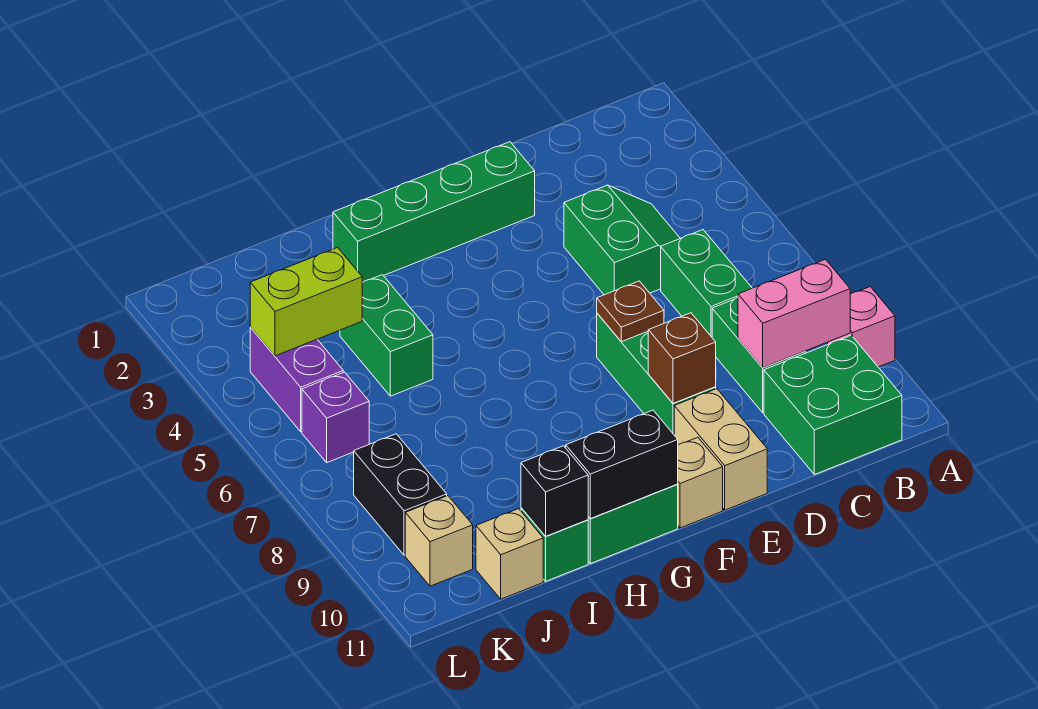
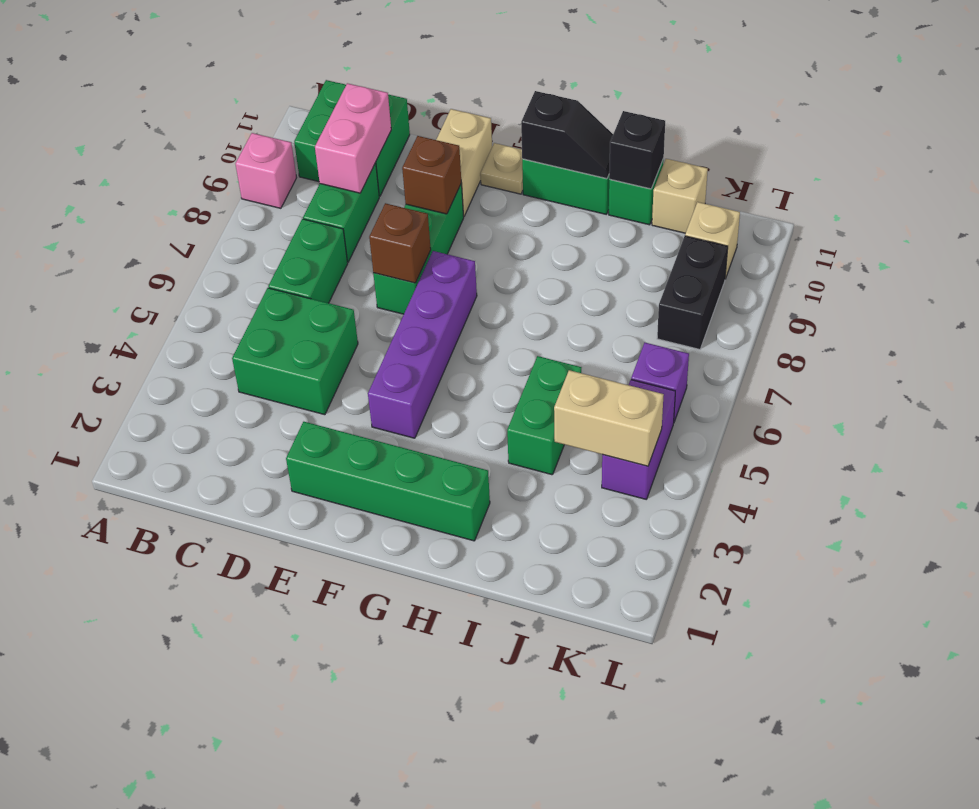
pink brick B9:C9 level 2 -> pink brick C9:C10 level 2
green slope C4:D5 level 1 top D -> green brick C4:D5 level 1
brown plate E7 level 2 -> brown brick E7 level 2
none -> purple brick F4:F7 level 1
tan brick F11 level 1 -> tan plate F11 level 1
black brick G11:H11 level 2 -> black slope G11:H11 level 2 top G
lime brick J4:K4 level 2 -> tan brick J4:K4 level 2

